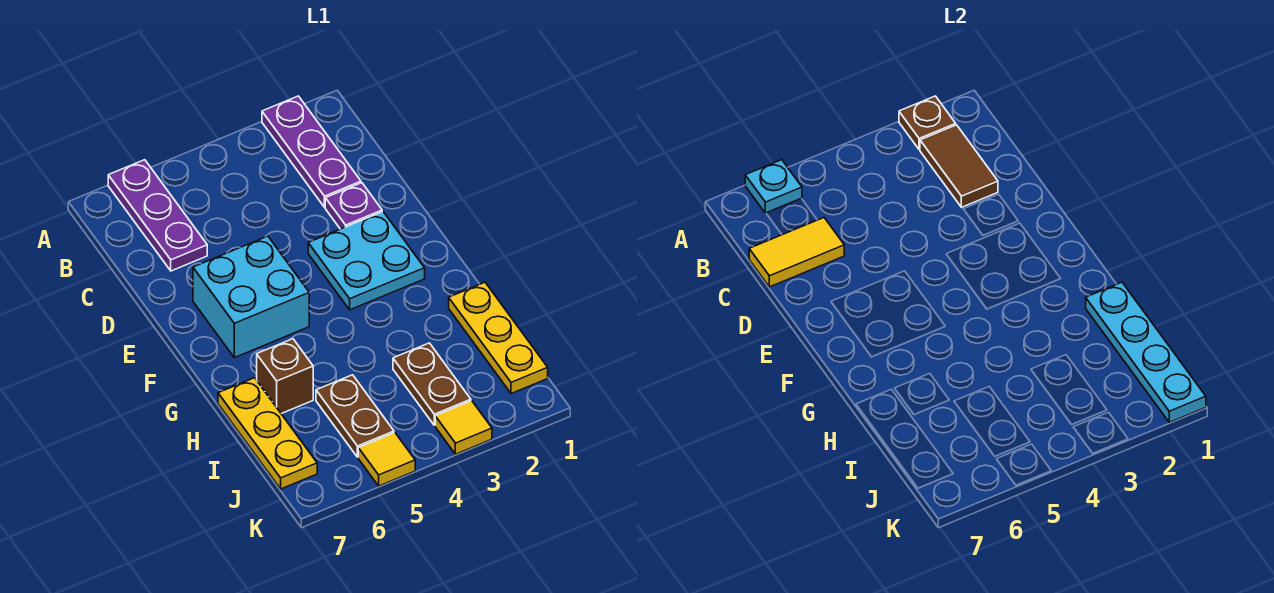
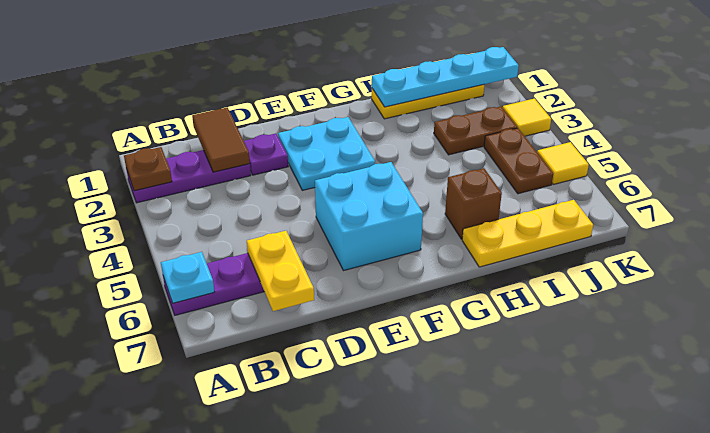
brown tile B2:C2 level 2 -> brown tile C1:C2 level 2
yellow tile C6:C7 level 2 -> yellow plate C6:C7 level 2
brown plate I5:J5 level 1 -> brown plate J4:J5 level 1

